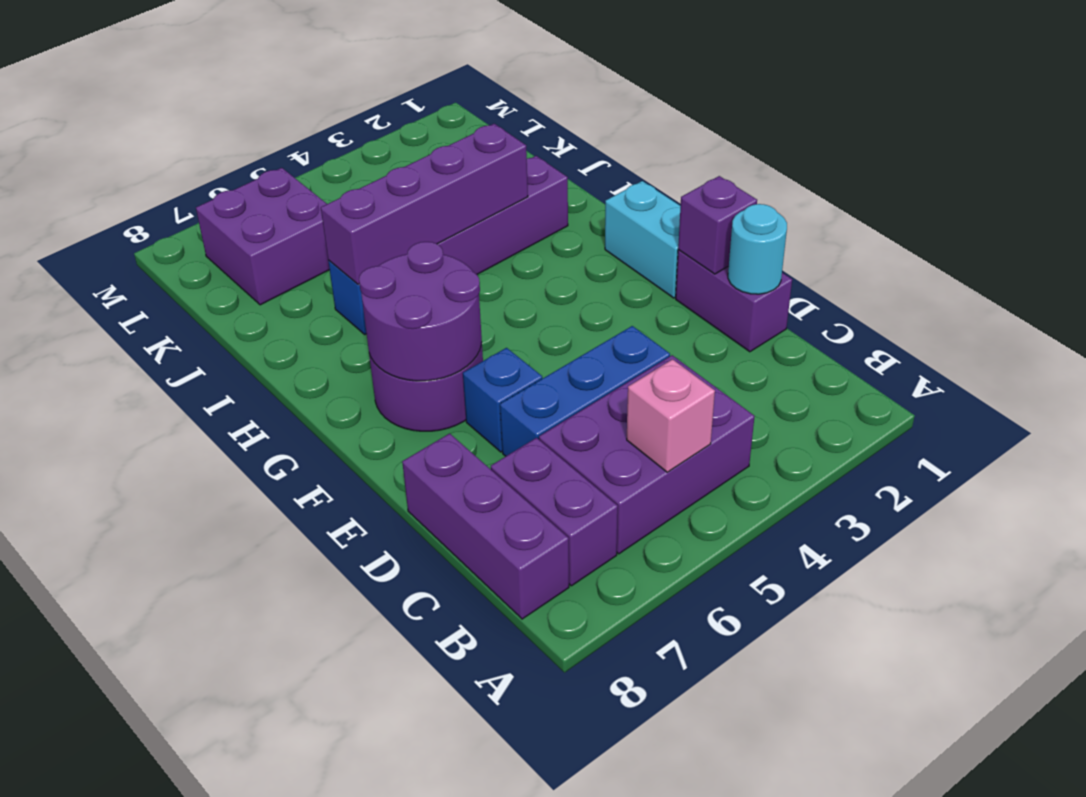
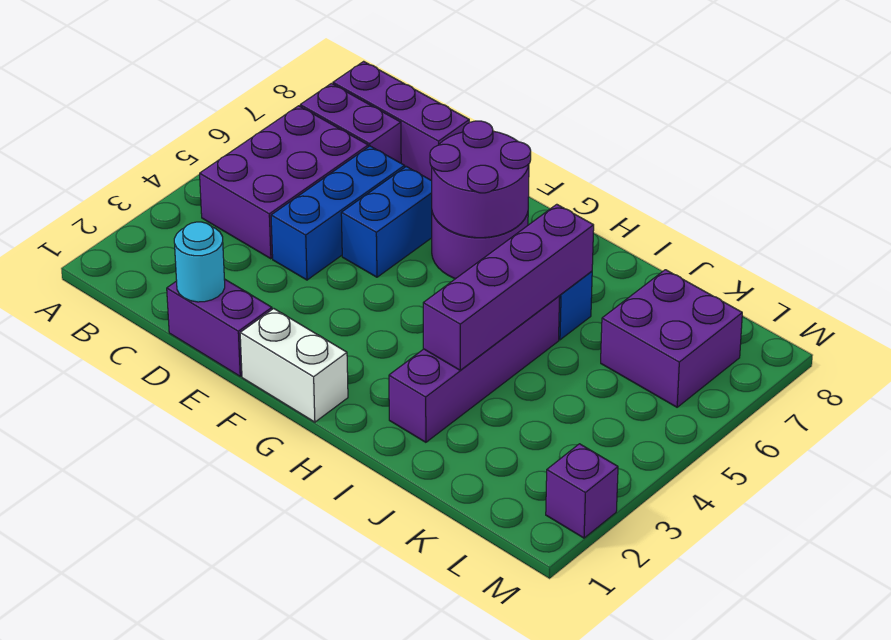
pink brick B5 level 2 -> none
purple brick E1 level 2 -> purple brick M2 level 1
blue brick E6 level 1 -> blue brick E5:E6 level 1
cyan brick F1:G1 level 1 -> white brick F1:G1 level 1

